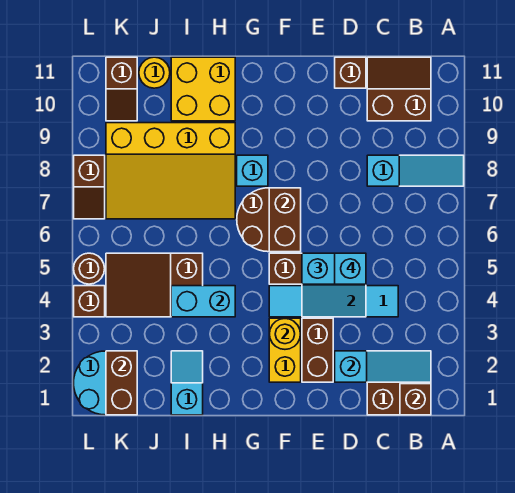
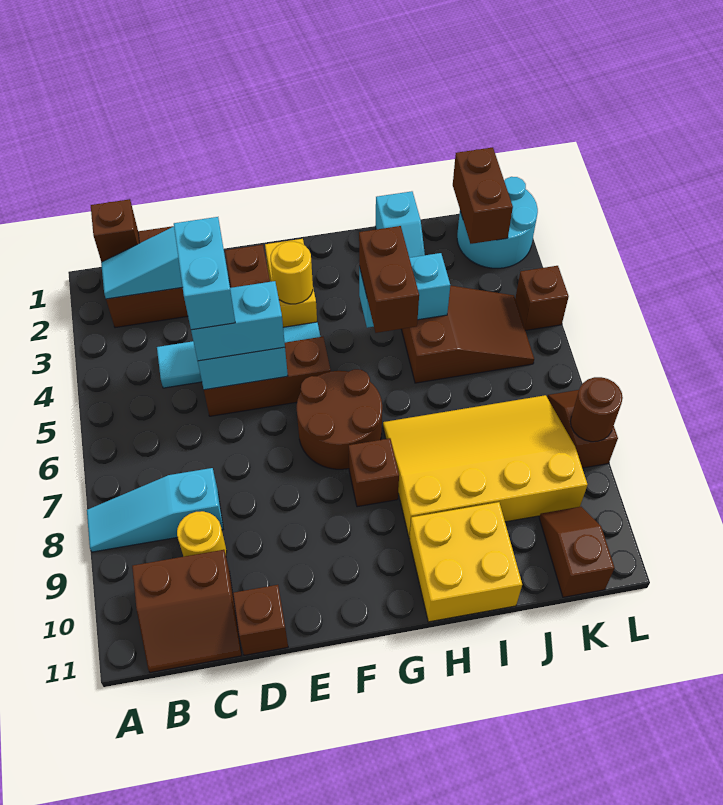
cyan brick D5 level 4 -> cyan brick D4:D5 level 4
brown brick F6:F7 level 2 -> brown brick H4:H5 level 3
cyan brick G8 level 1 -> brown brick G8 level 1
yellow round brick J11 level 1 -> yellow round brick C9 level 1
brown round brick L5 level 1 -> brown round brick L8 level 2

